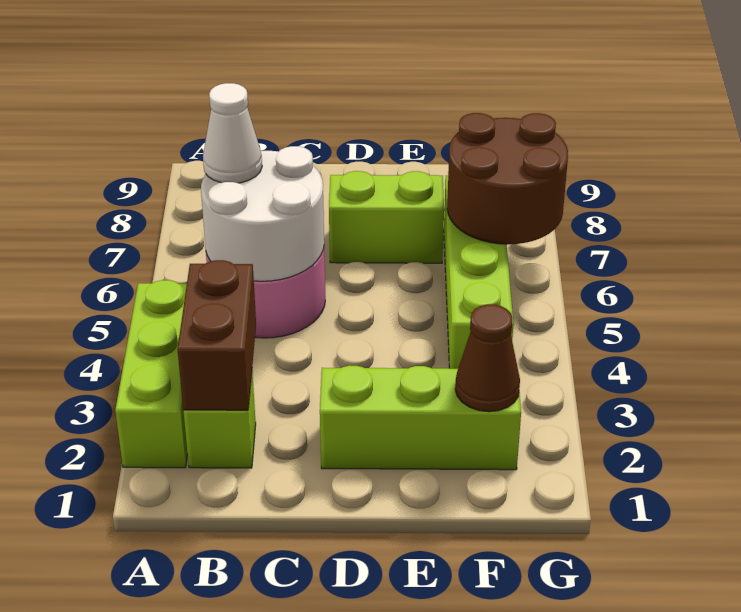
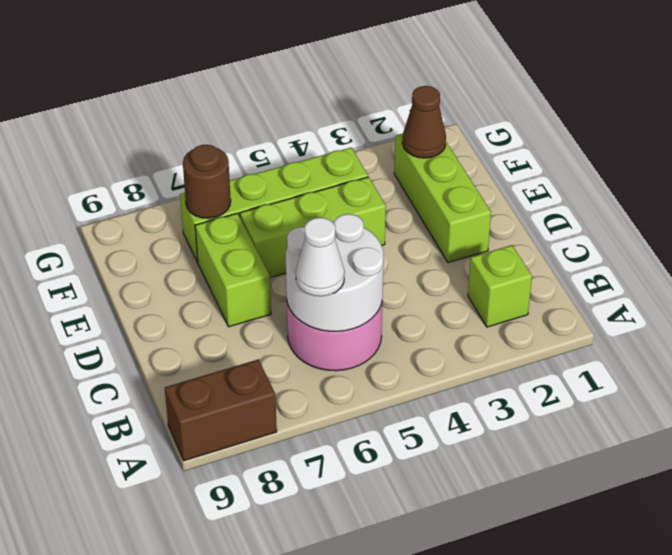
lime brick A2:A4 level 1 -> lime brick E4:E6 level 1
brown brick B2:B3 level 2 -> brown brick A8:A9 level 1
brown round brick F6:G7 level 2 -> brown round brick F7 level 2

